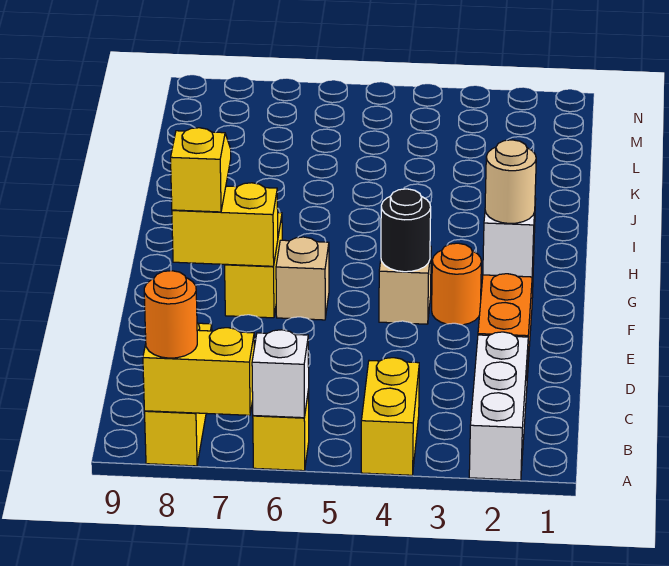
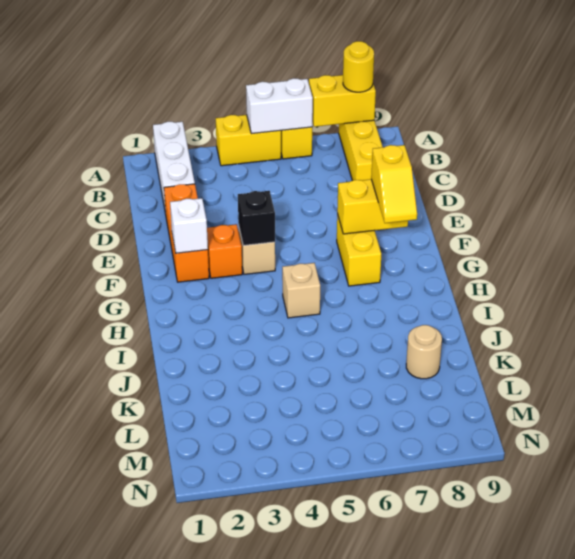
yellow brick A4:B4 level 1 -> yellow brick A4:A5 level 1
white brick A6 level 2 -> white brick A5:A6 level 2
orange round brick A8 level 3 -> yellow round brick A8 level 3
tan round brick F2 level 3 -> tan round brick K8 level 1
orange round brick F3 level 1 -> orange brick F3 level 1
black round brick F4 level 2 -> black brick F4 level 2
tan brick F6 level 1 -> tan brick H5 level 1

